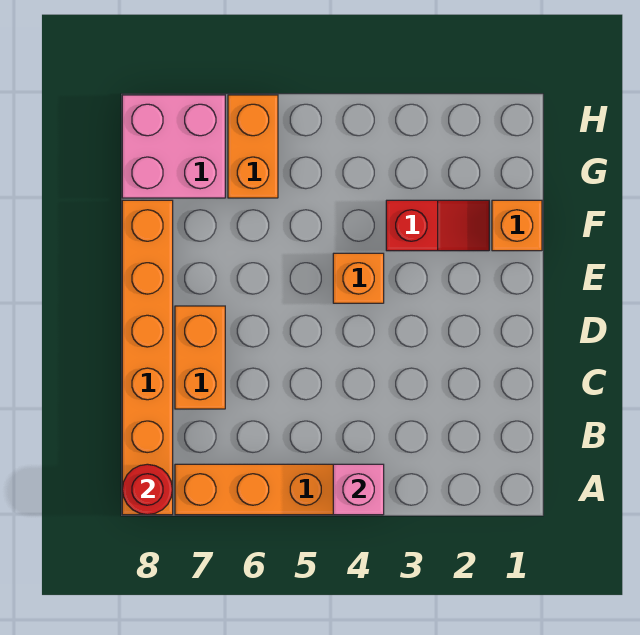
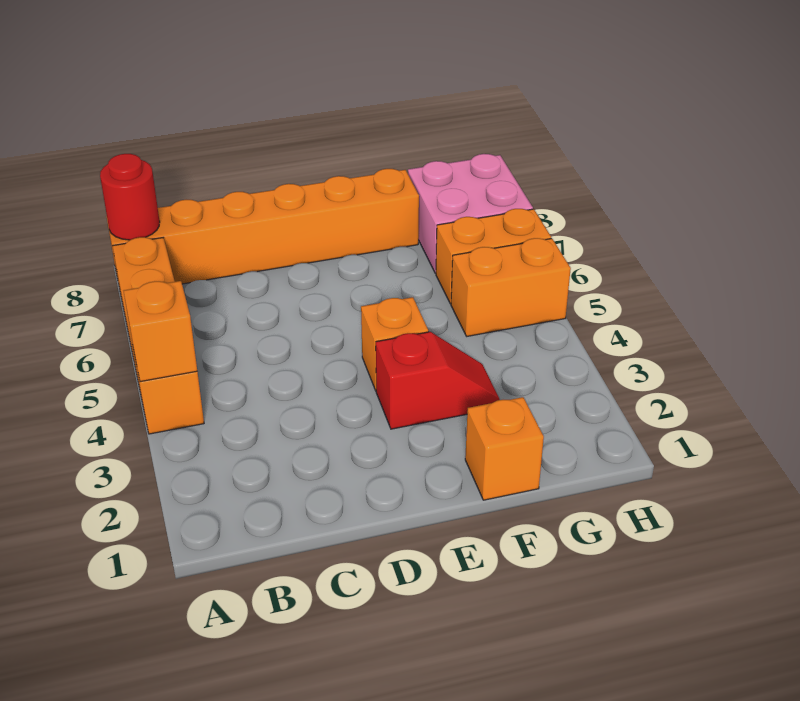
pink brick A4 level 2 -> orange brick A4 level 2
orange brick C7:D7 level 1 -> orange brick G5:H5 level 1
red slope F2:F3 level 1 top 3 -> red slope E3:F3 level 1 top E

